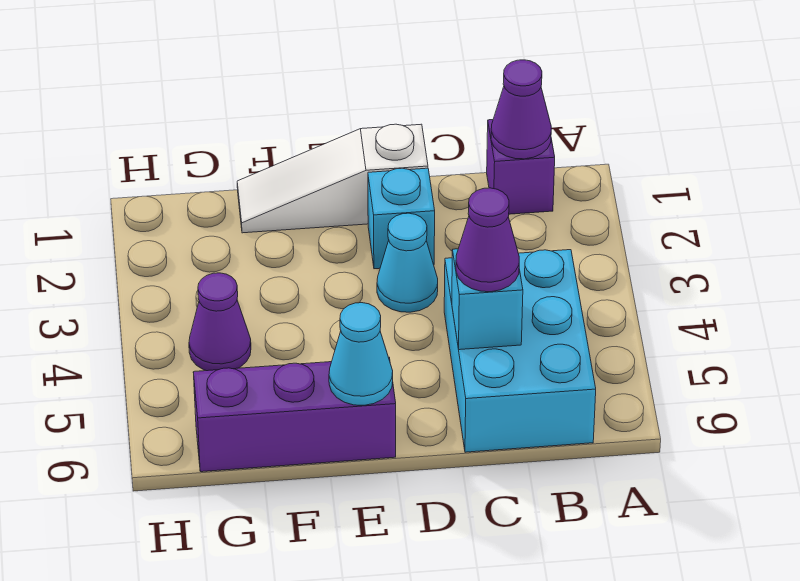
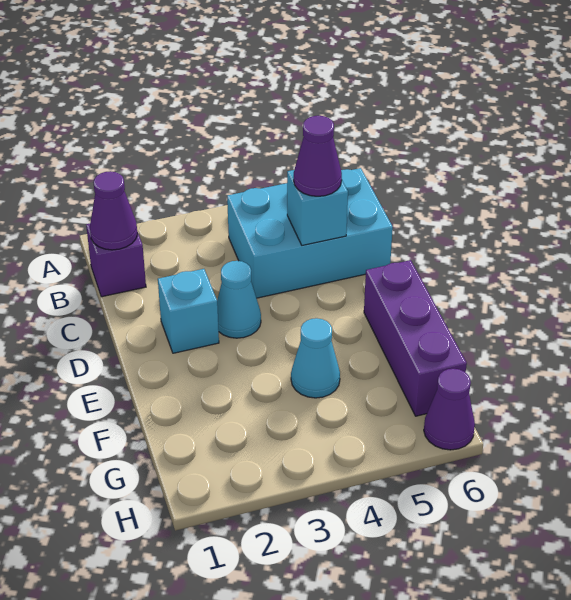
white slope D1:F1 level 1 top D -> none
cyan cone E6 level 2 -> cyan cone F4 level 1
purple cone G4 level 1 -> purple cone H6 level 1

